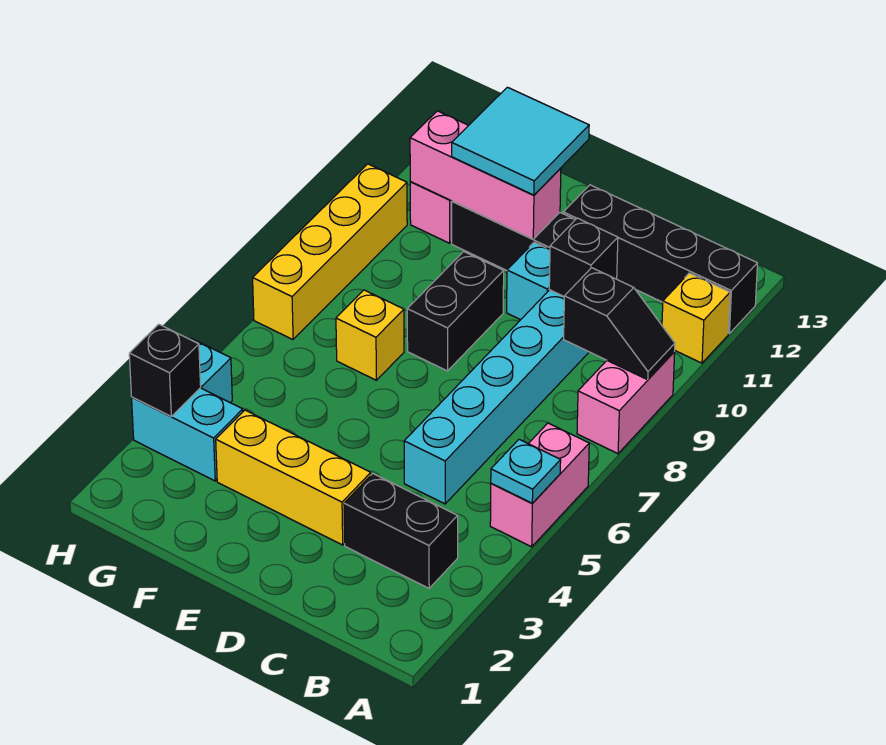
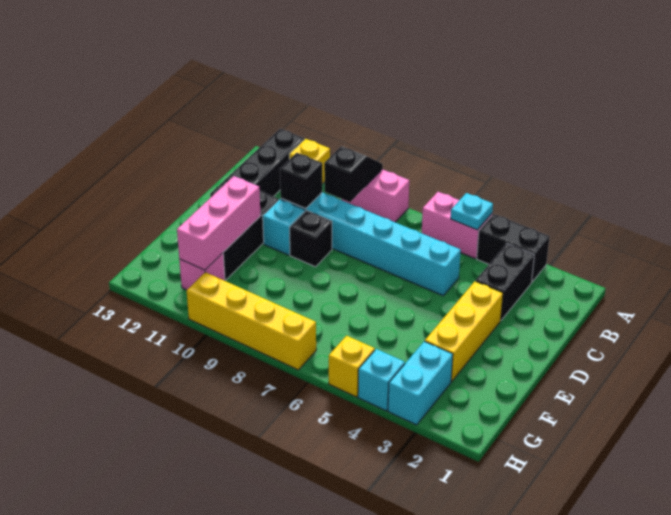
black brick E8:E9 level 1 -> black brick A3:A4 level 1
cyan tile E11:F12 level 3 -> none
yellow brick F7 level 1 -> yellow brick H5 level 1
black brick H3 level 2 -> black brick D9 level 1

